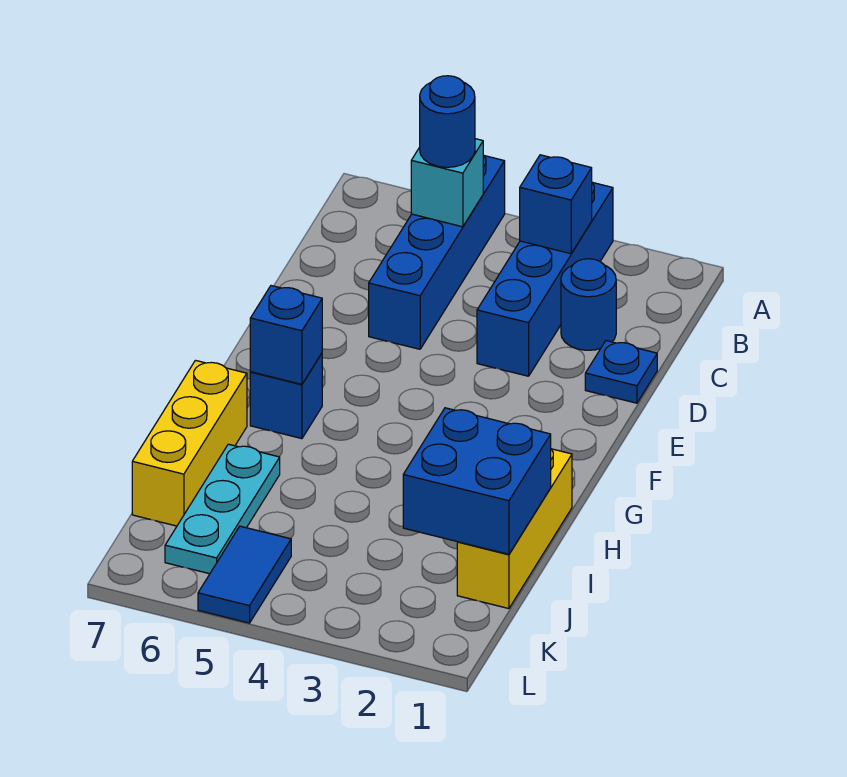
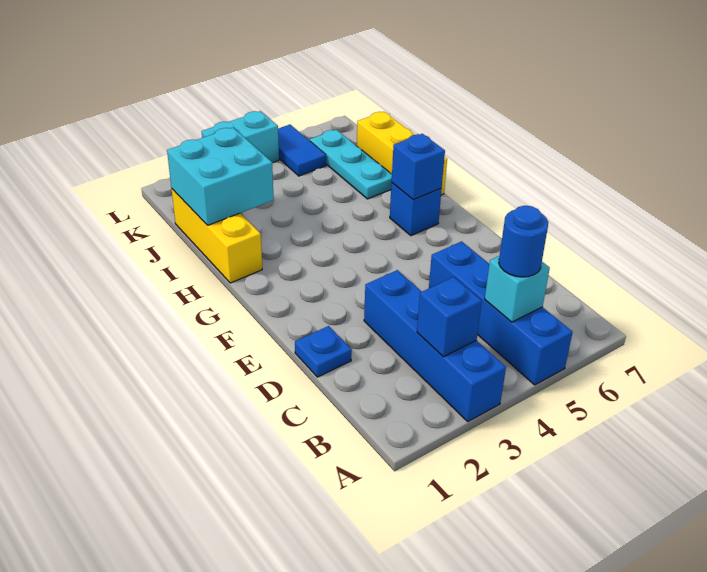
blue round brick C2 level 1 -> none
blue brick I1:J2 level 2 -> cyan brick I1:J2 level 2
none -> cyan brick L3:L4 level 1

